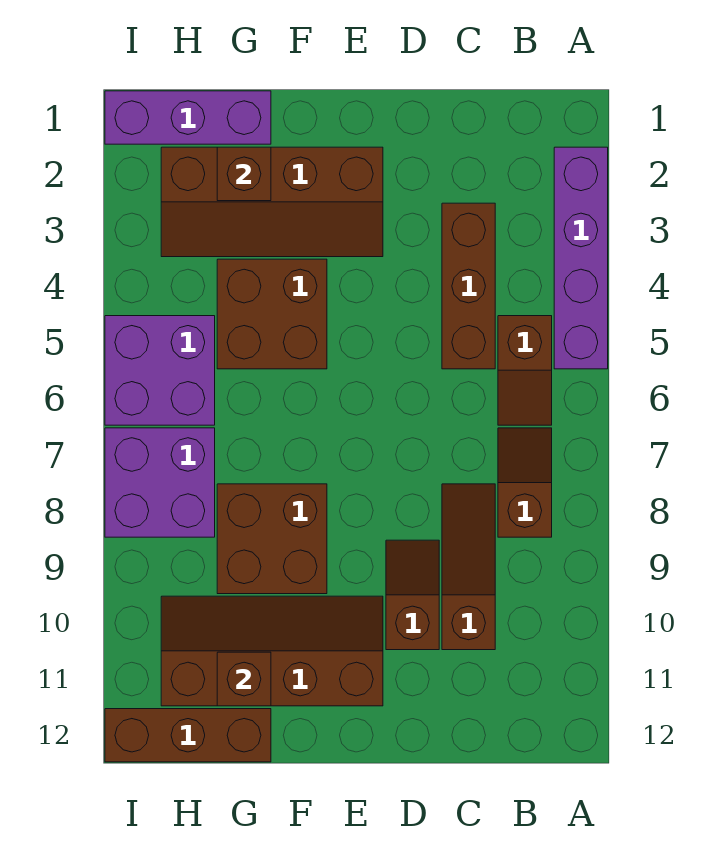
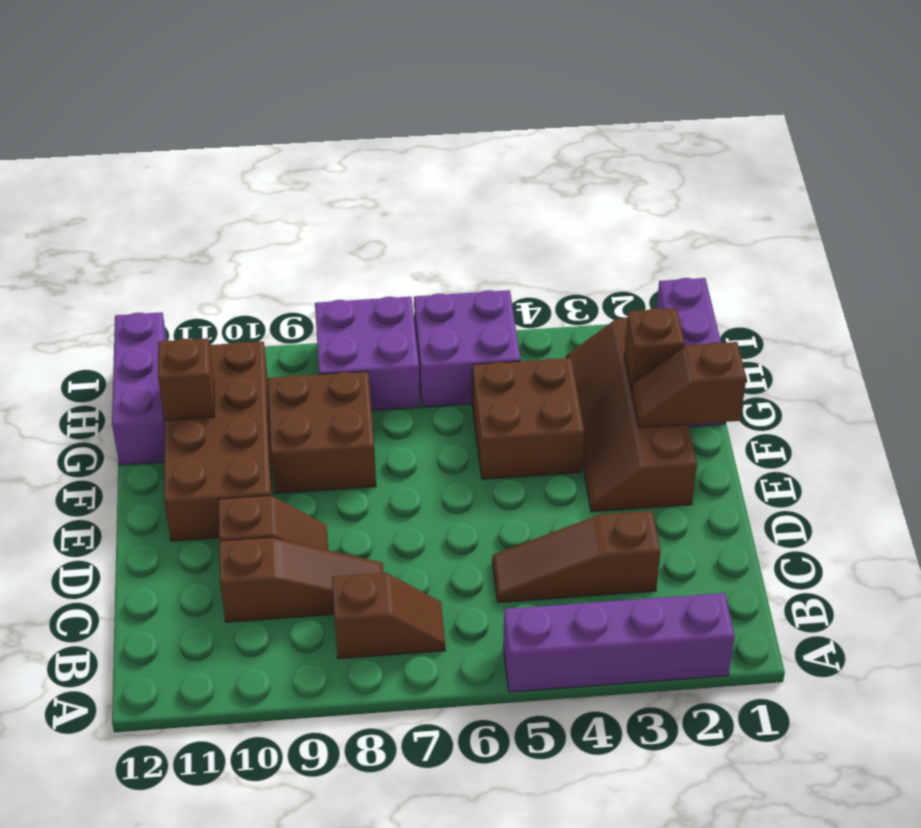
brown slope B5:B6 level 1 top 5 -> brown slope F1:F2 level 2 top 1
brown brick C3:C5 level 1 -> brown slope C3:C5 level 1 top 3
brown slope E10:H11 level 1 top 11 -> brown brick E10:H11 level 1
brown brick G12:I12 level 1 -> purple brick G12:I12 level 1

